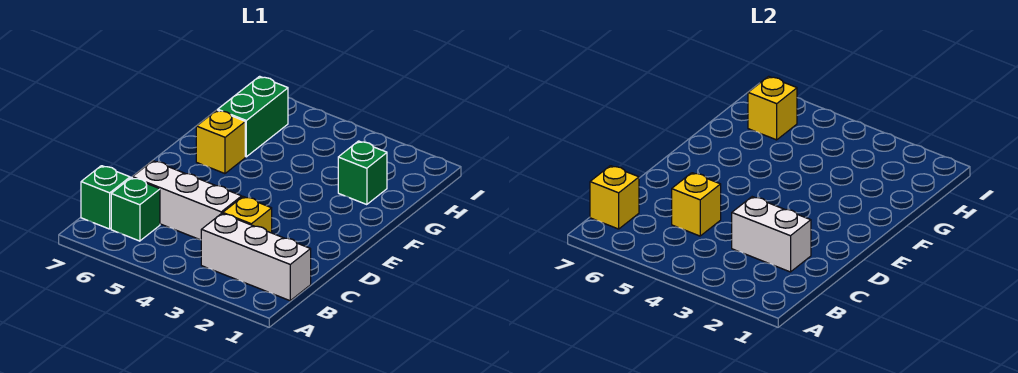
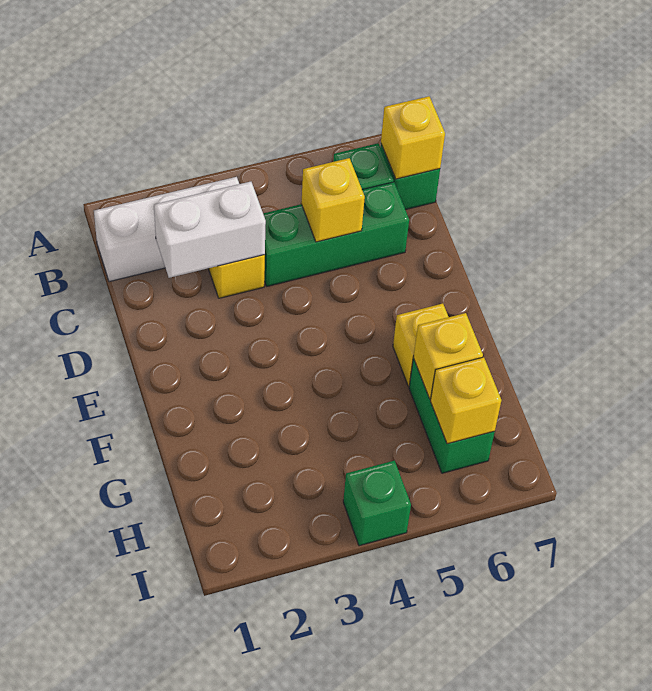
white brick C4:C6 level 1 -> green brick C4:C6 level 1
green brick G2 level 1 -> green brick I4 level 1
none -> yellow brick G6 level 2

